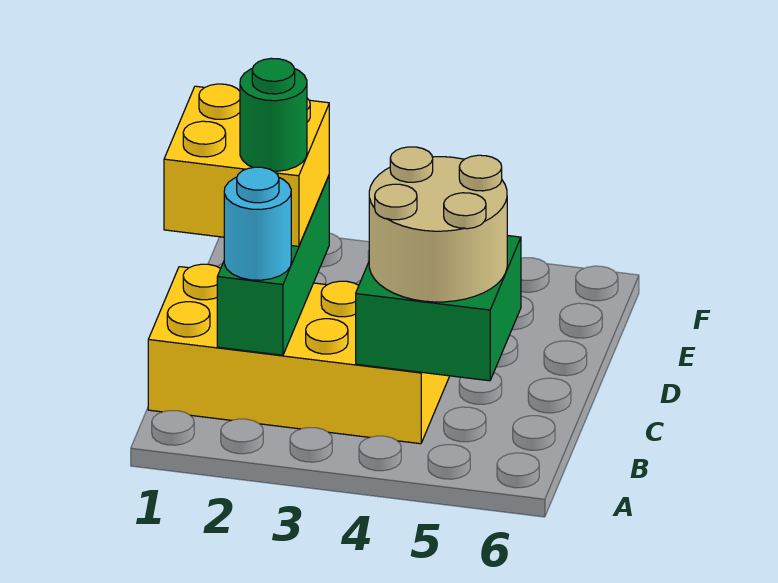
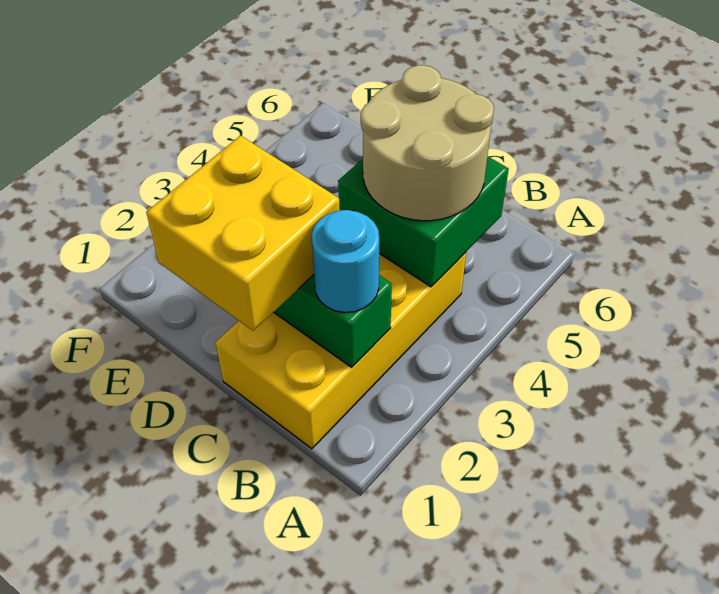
green round brick C2 level 4 -> none

